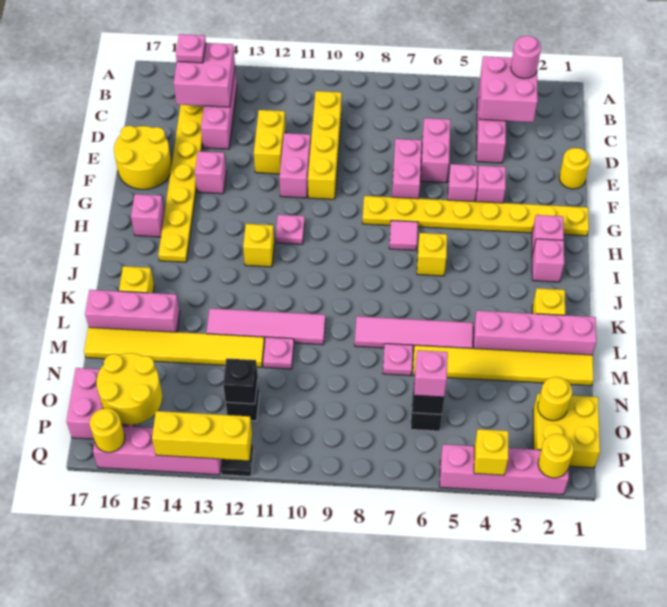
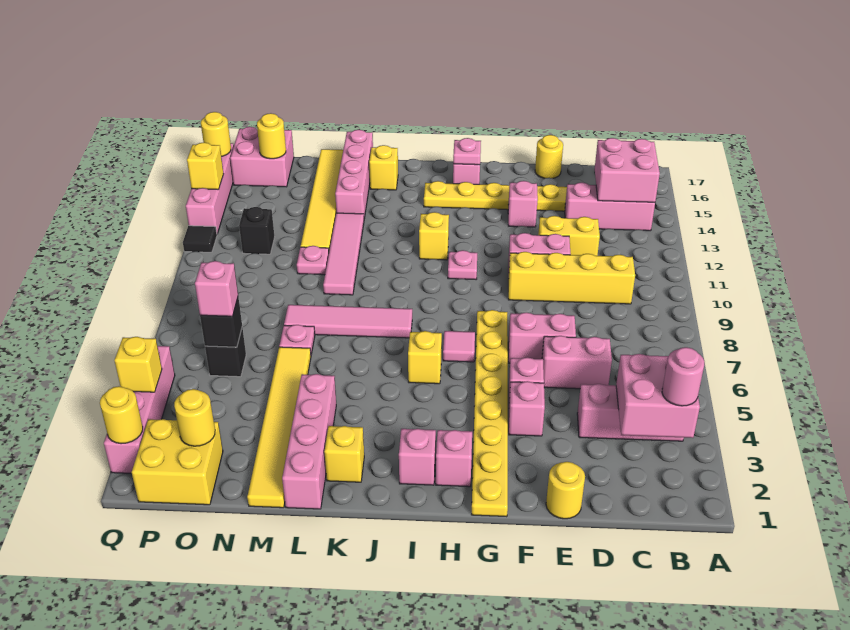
pink plate B15 level 3 -> pink plate H16 level 2
yellow round brick E16:F17 level 1 -> yellow round brick E17 level 1
pink tile L5:L8 level 1 -> pink tile J8:M8 level 1
pink brick L15:L17 level 1 -> pink brick L14:L17 level 1
black brick O12 level 2 -> none
yellow round brick O15:P16 level 2 -> yellow round brick O16 level 2
yellow brick Q12:Q14 level 2 -> yellow brick Q14 level 2

